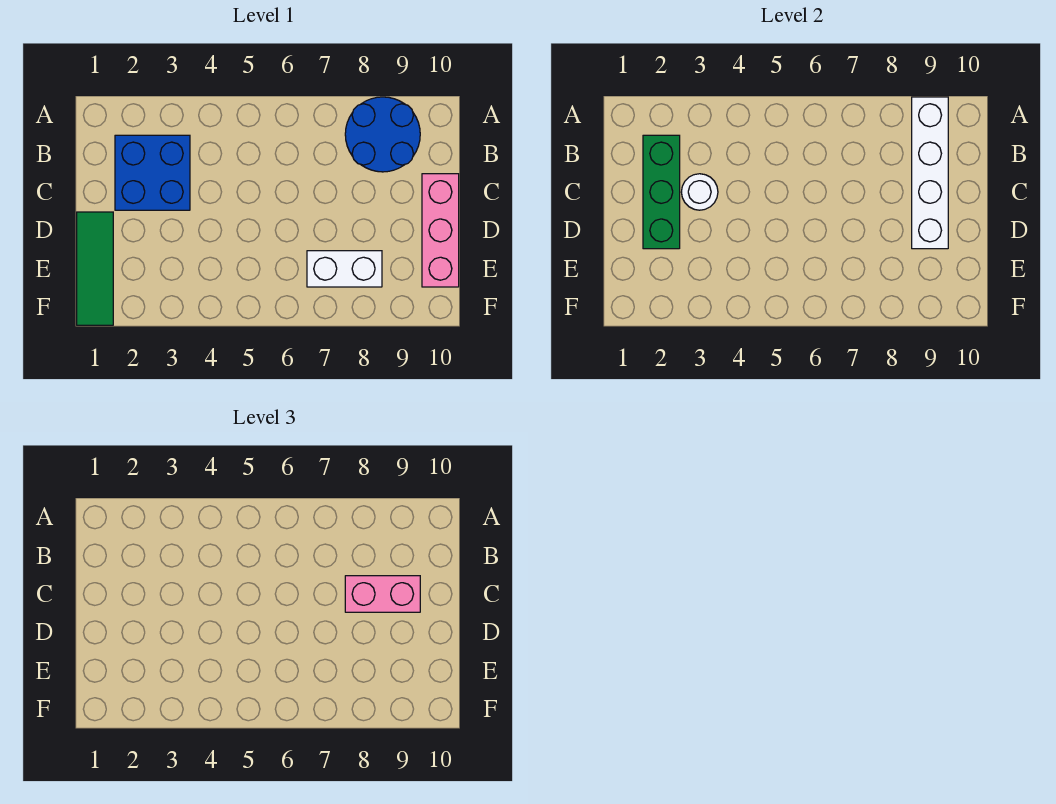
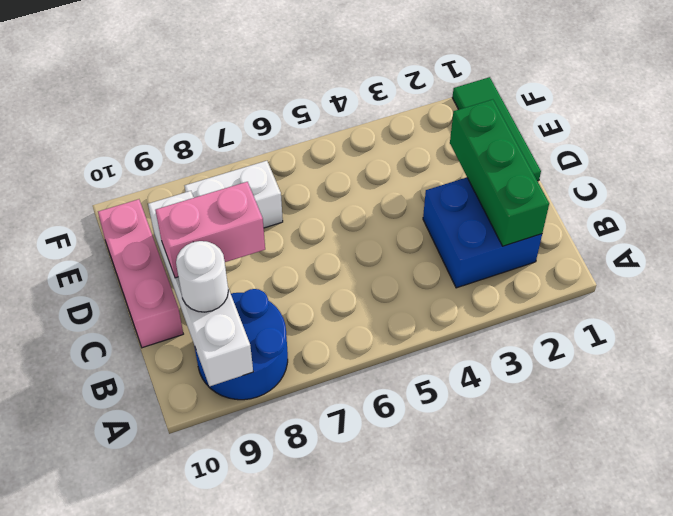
white round brick C3 level 2 -> white round brick B9 level 3

